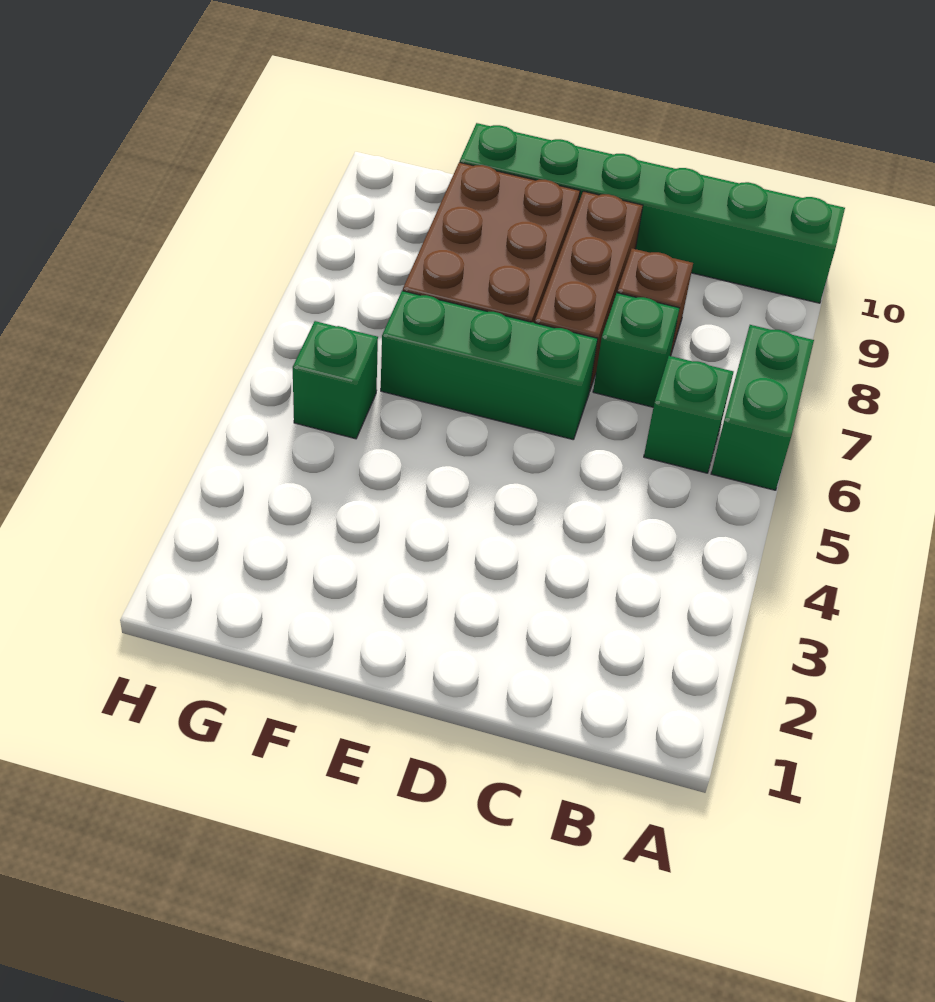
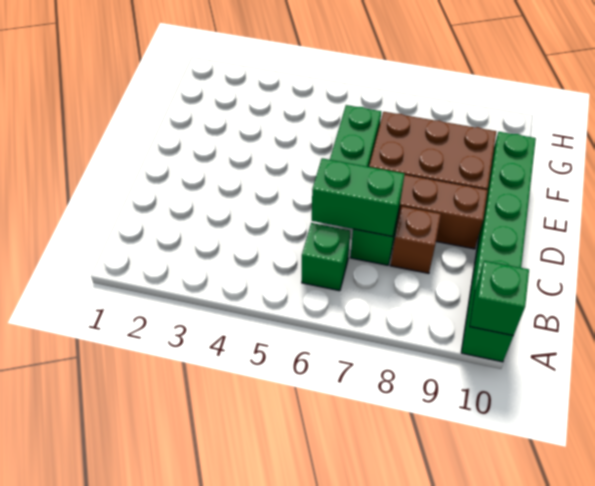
green brick A6:A7 level 1 -> green brick C6:C7 level 2
green brick G5 level 1 -> green brick A10 level 2

